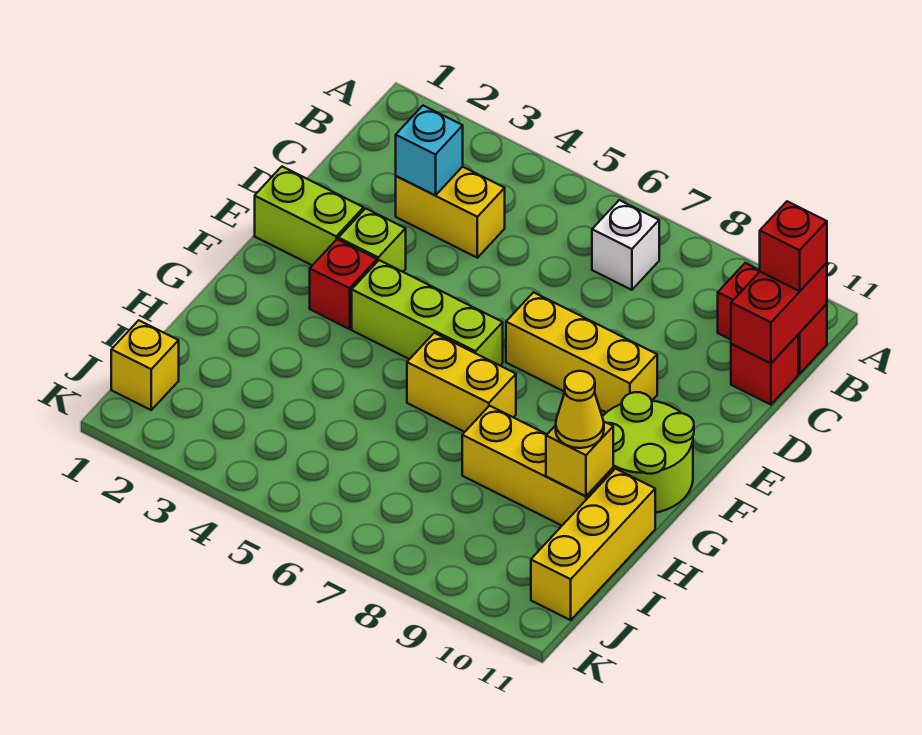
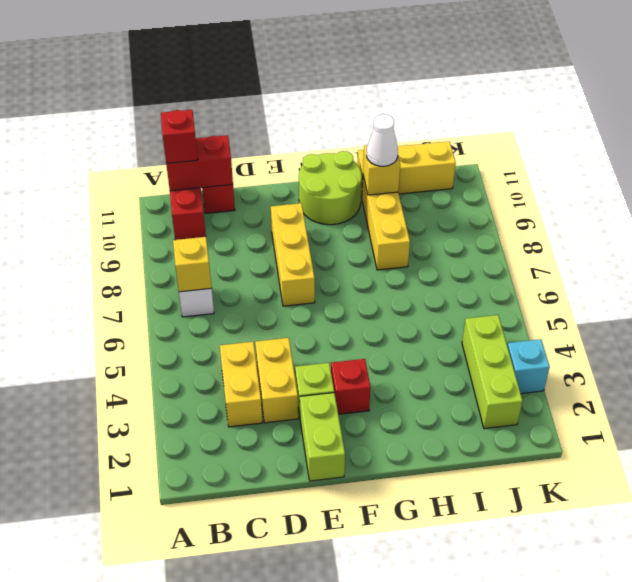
cyan brick C3 level 2 -> cyan brick K3 level 1
lime brick F4:F6 level 1 -> lime brick J2:J4 level 1
yellow brick G6:G7 level 1 -> yellow brick D3:D4 level 1
yellow cone H10 level 3 -> white cone H10 level 3
yellow brick J1 level 1 -> yellow brick B7 level 2

